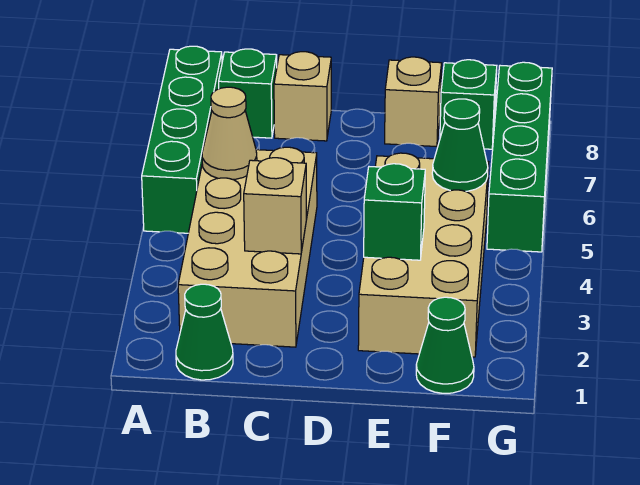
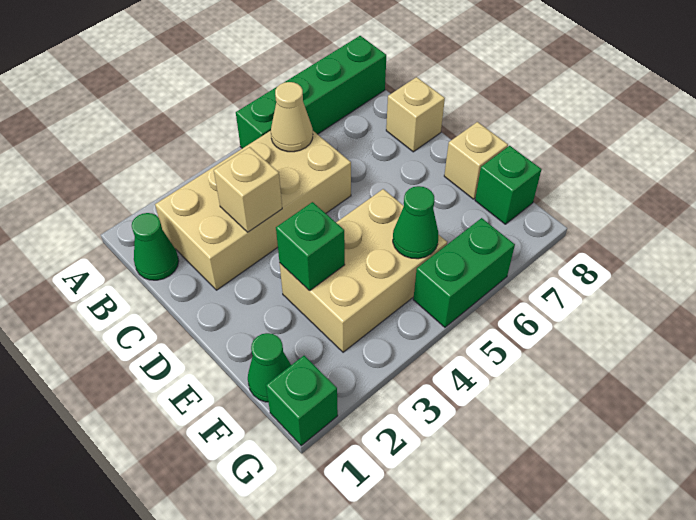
green brick B8 level 1 -> green brick G1 level 1
tan brick E2:F5 level 1 -> tan brick E3:F5 level 1
green brick G5:G8 level 1 -> green brick G5:G6 level 1

